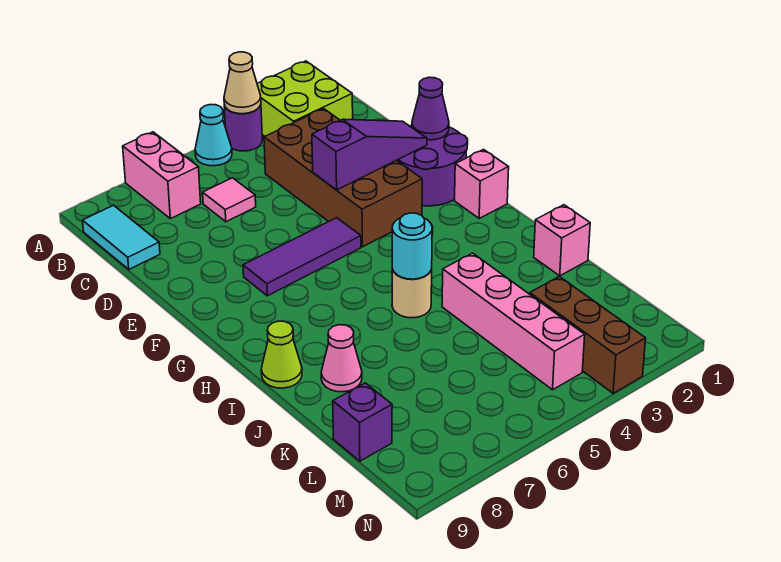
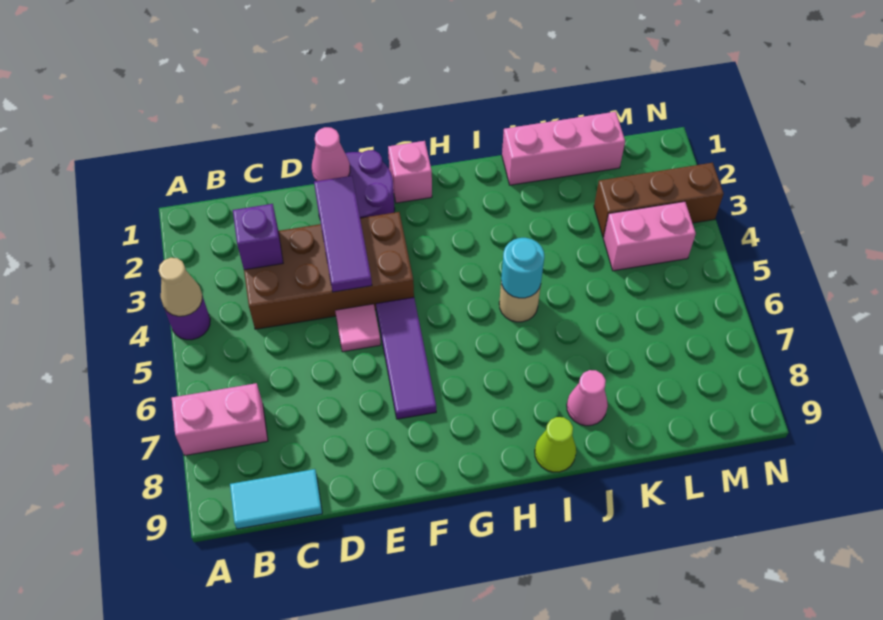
lime brick A2:B3 level 1 -> none
cyan cone A5 level 1 -> none
pink tile C6 level 1 -> pink tile E5 level 1
purple cone E1 level 2 -> pink cone E1 level 2
purple slope E2:E4 level 2 top 4 -> purple tile E2:E4 level 2
pink brick J1 level 1 -> pink brick J1:L1 level 1
pink brick J4:M4 level 1 -> pink brick L4:M4 level 1
purple brick L9 level 1 -> purple brick C3 level 2

